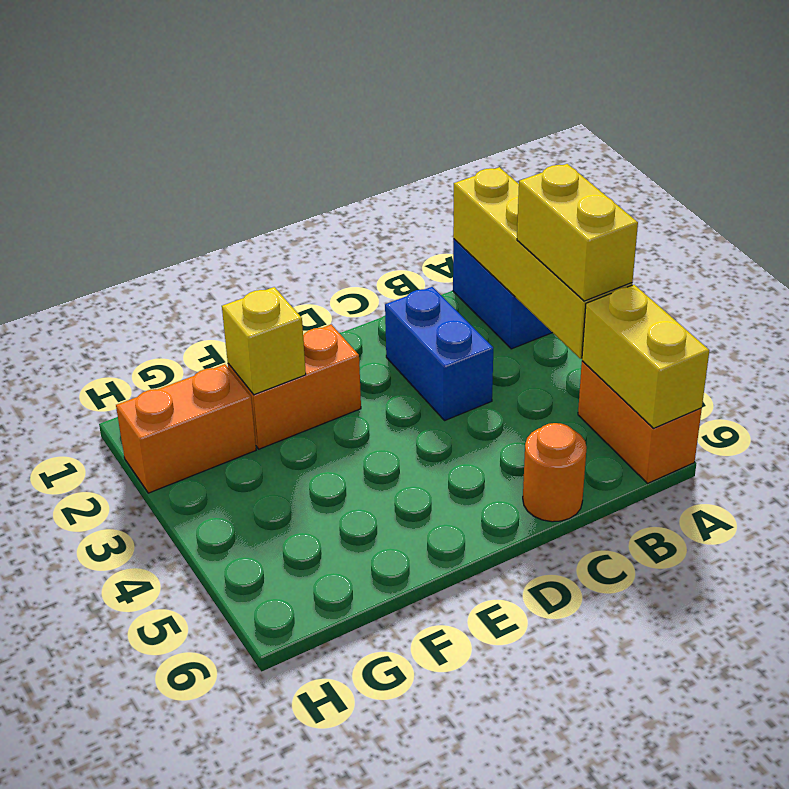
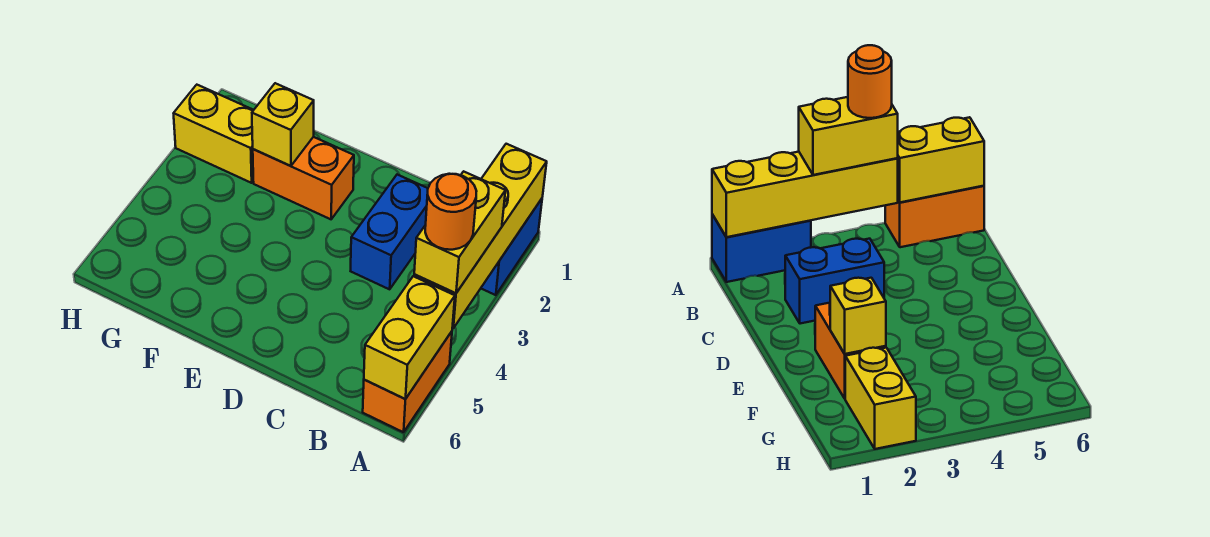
orange round brick C6 level 1 -> orange round brick A4 level 4
orange brick G2:H2 level 1 -> yellow brick G2:H2 level 1

